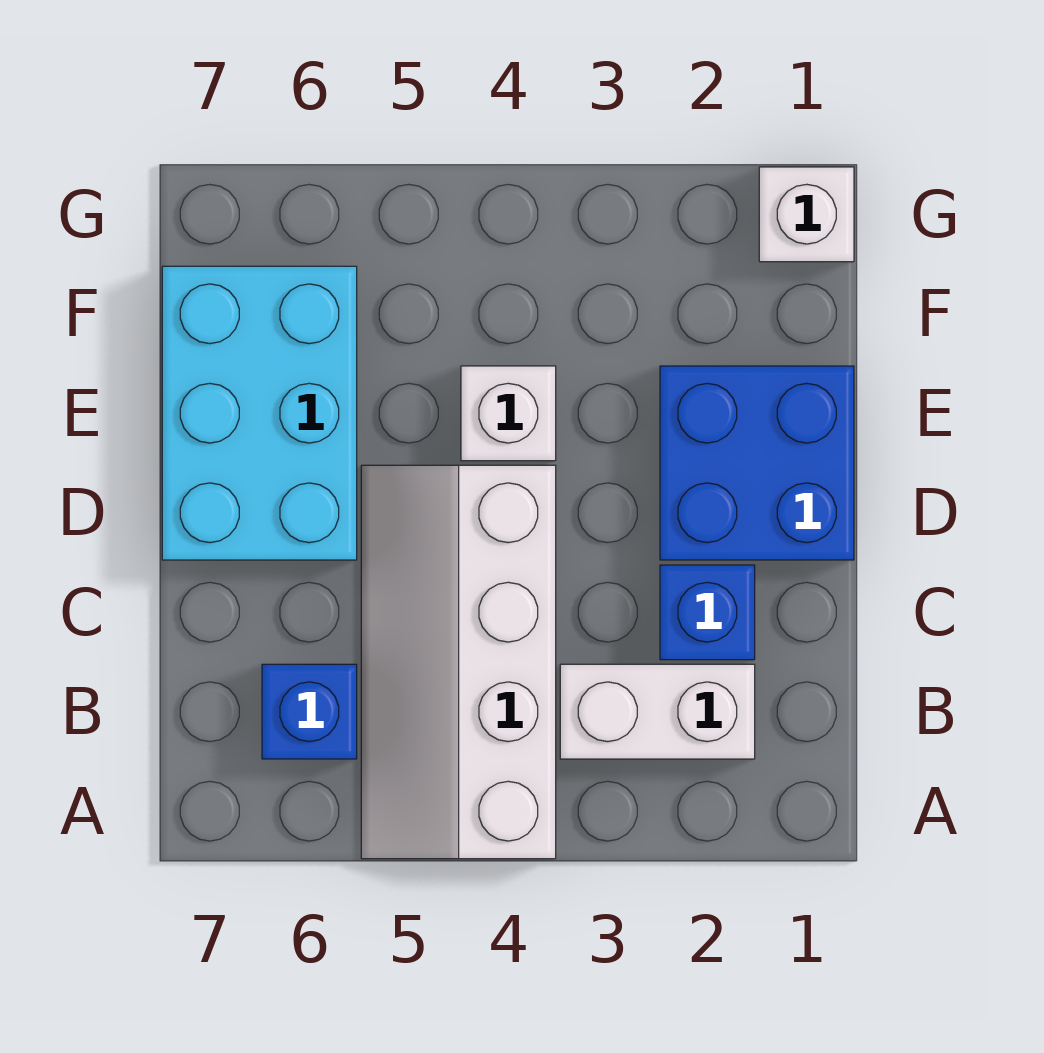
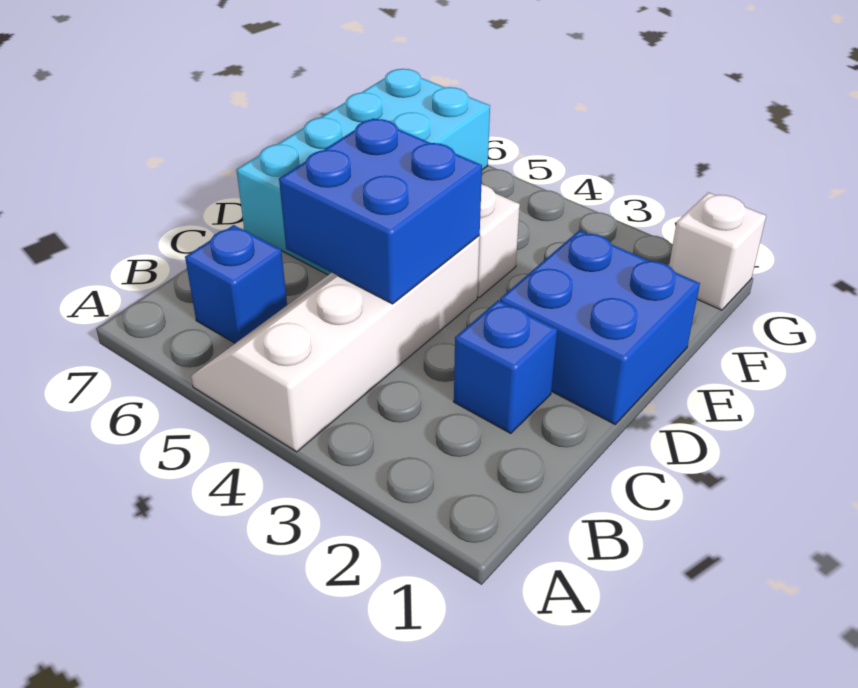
white brick B2:B3 level 1 -> none
none -> blue brick C4:D5 level 2
cyan brick D6:F7 level 1 -> cyan brick D6:G7 level 1

